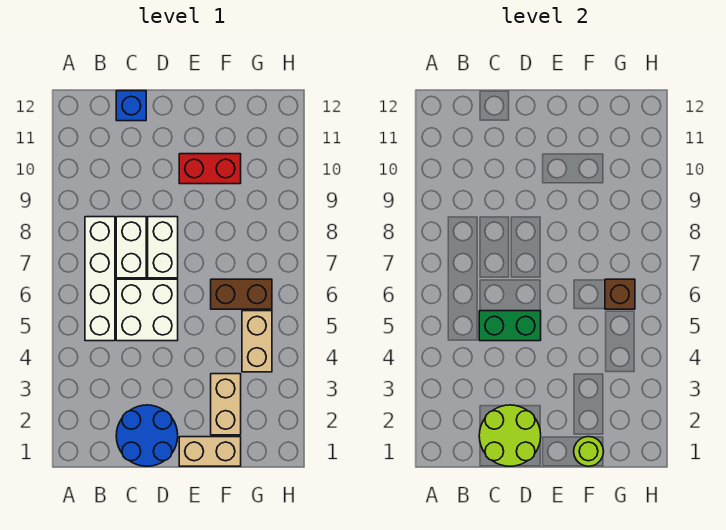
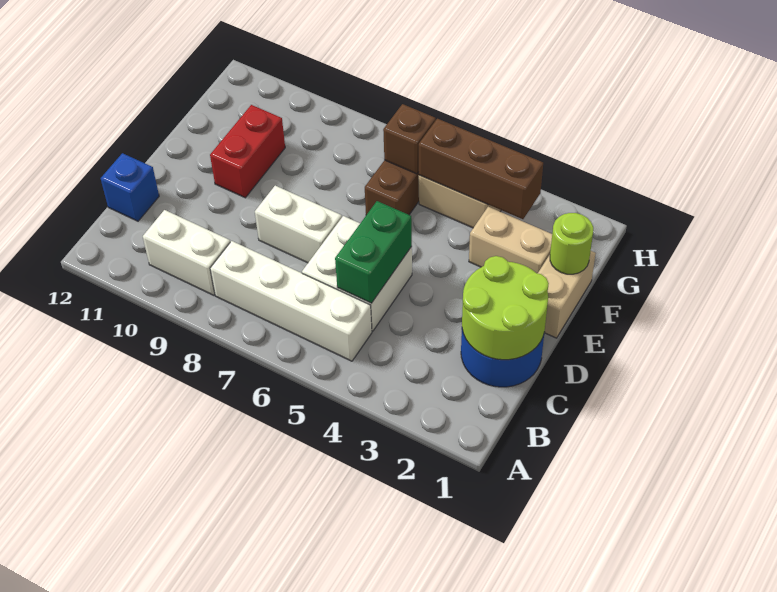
white brick C7:C8 level 1 -> white brick B9:B10 level 1
none -> brown brick G3:G5 level 2

